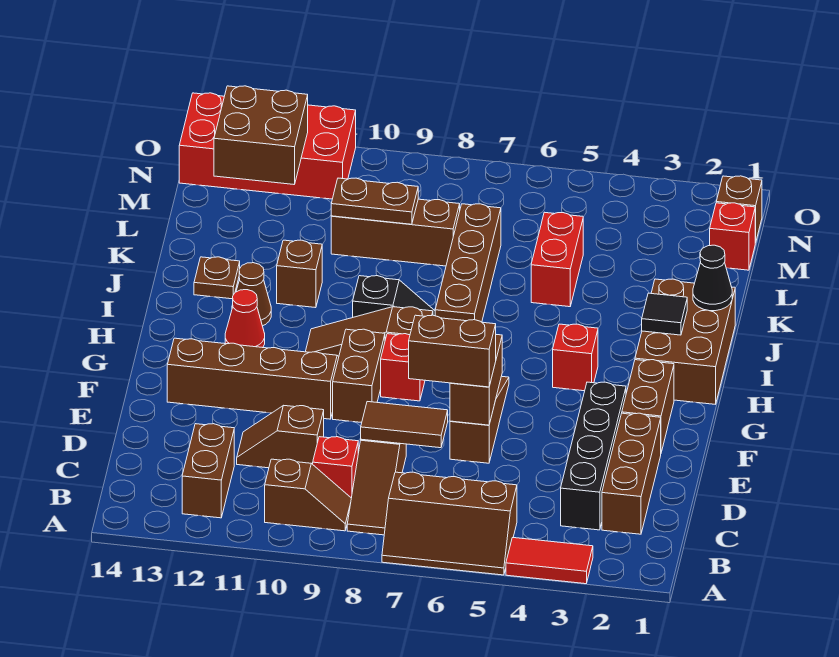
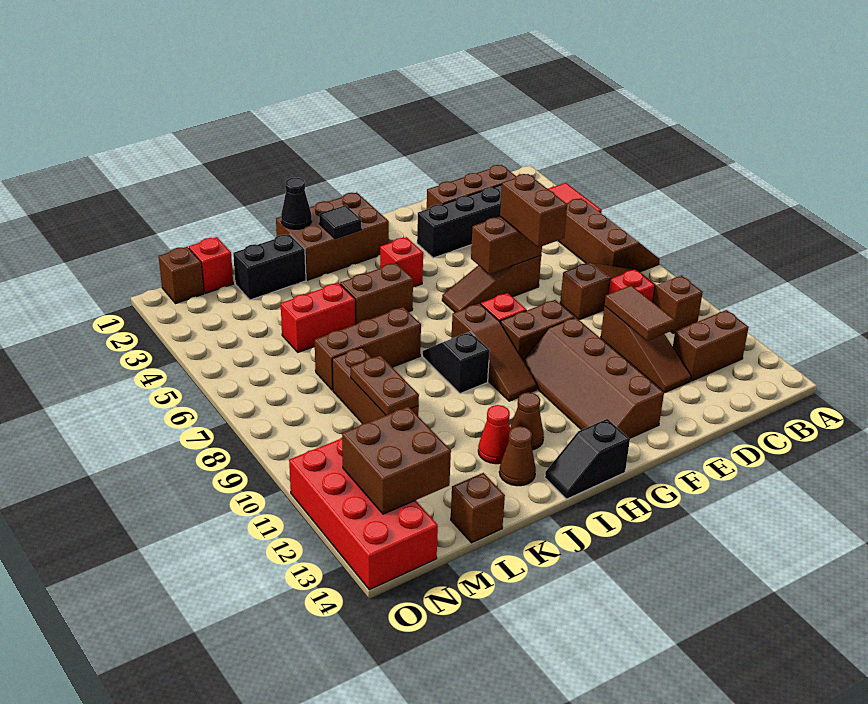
brown tile D7:D8 level 2 -> brown tile D10:D11 level 2
brown slope D10:D11 level 1 top 10 -> brown slope D10:D12 level 1 top 10
brown brick F2:G2 level 1 -> brown brick I5:J5 level 1
red cone H12 level 1 -> red cone J12 level 1
none -> black slope H14:I14 level 1 top H
brown brick I7:L7 level 1 -> brown brick J7:L7 level 1
brown brick J11 level 1 -> brown brick L14 level 1
brown plate J13 level 1 -> brown cone J13 level 1
none -> black brick K2:L2 level 1

